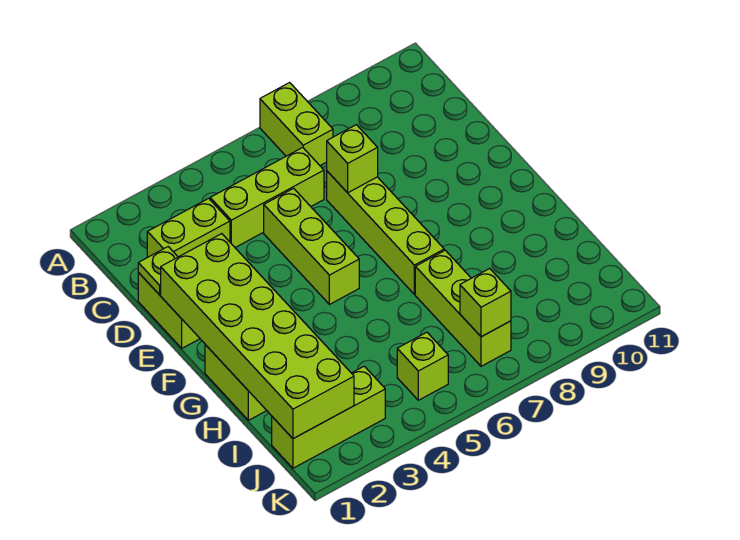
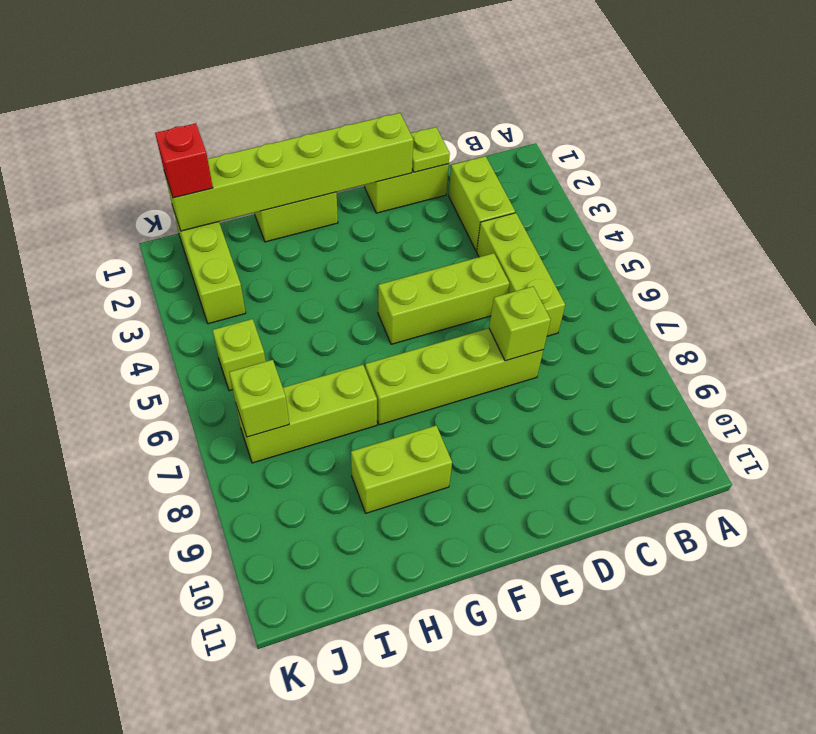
lime brick A7:B7 level 1 -> lime brick G9:H9 level 1
lime brick E1:J2 level 2 -> lime brick E1:J1 level 2
none -> red brick J1 level 3

